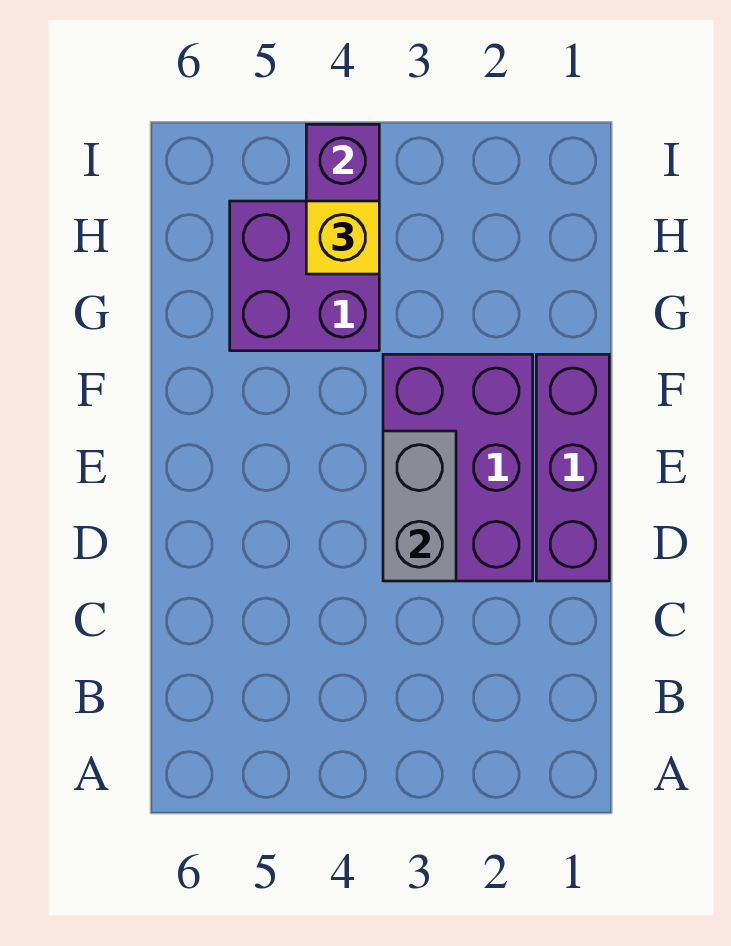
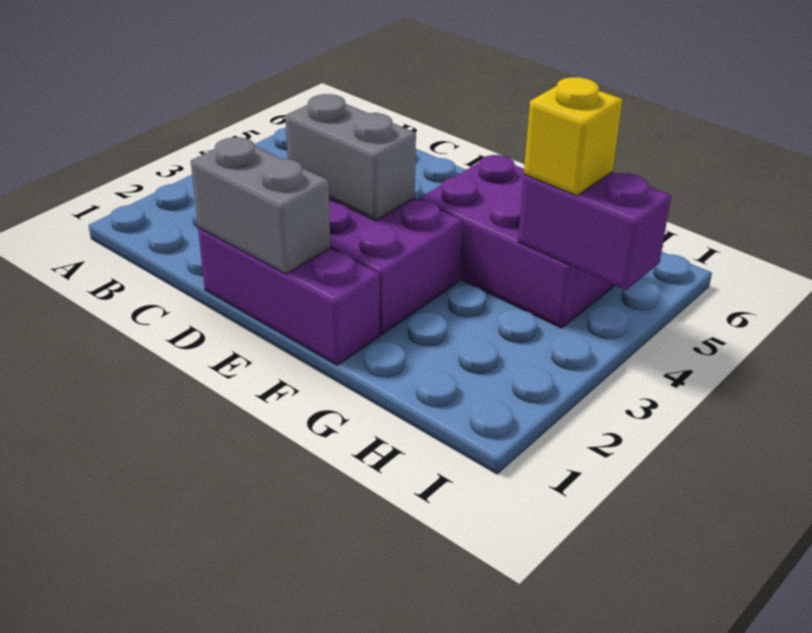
none -> grey brick D1:E1 level 2
purple brick G4:H5 level 1 -> purple brick F4:H5 level 1

